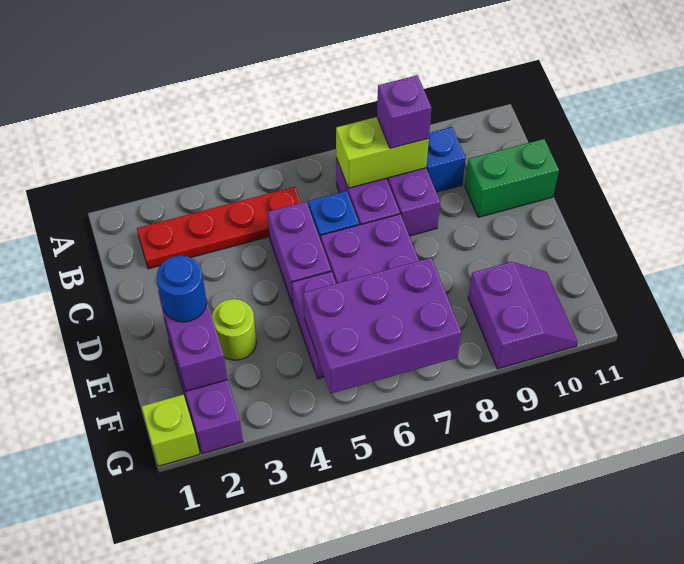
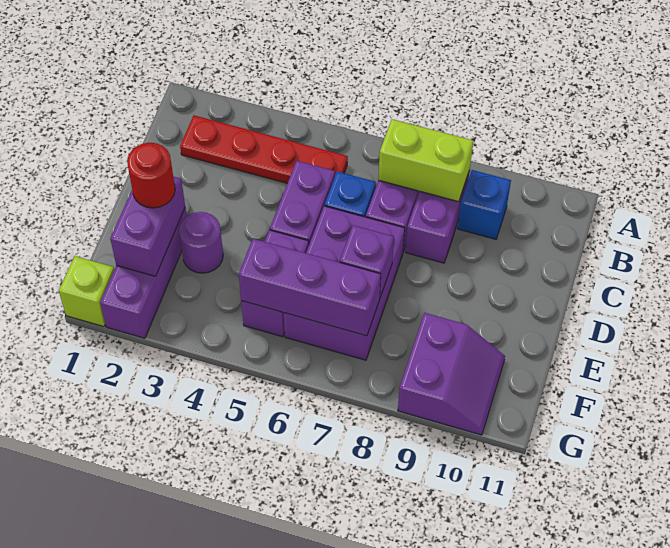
purple brick B8 level 3 -> purple brick E7 level 2
green brick C10:C11 level 1 -> none
blue round brick E2 level 3 -> red round brick E2 level 3
lime round brick E3 level 1 -> purple round brick E3 level 1
purple brick F5:G7 level 2 -> purple brick F5:F7 level 2

